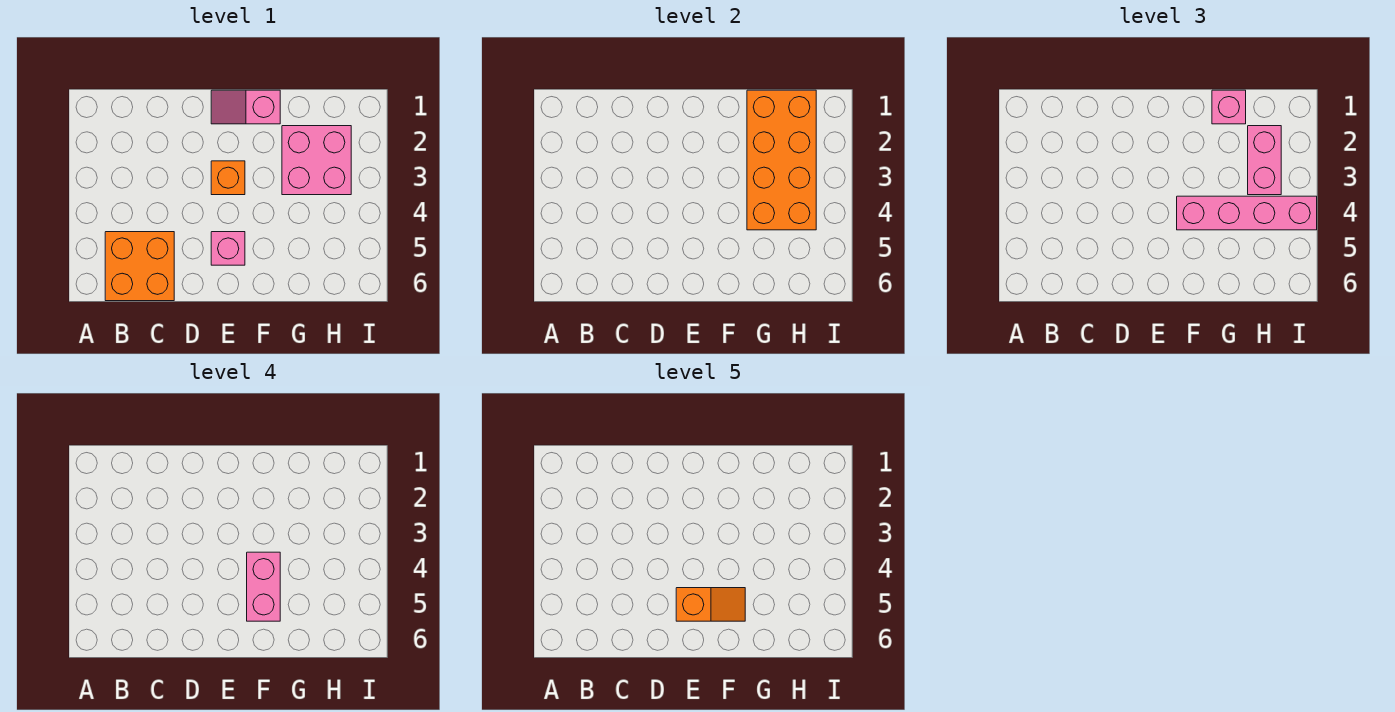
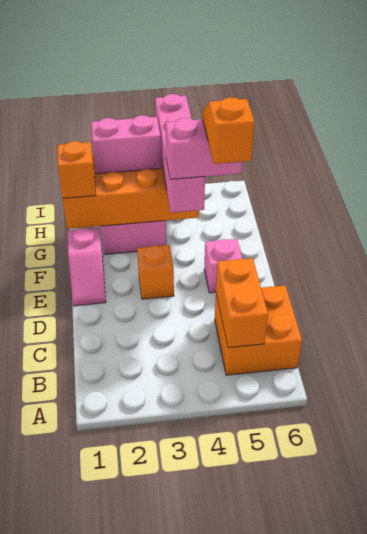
none -> orange brick B5:C5 level 2
pink brick G1 level 3 -> orange brick G1 level 3

